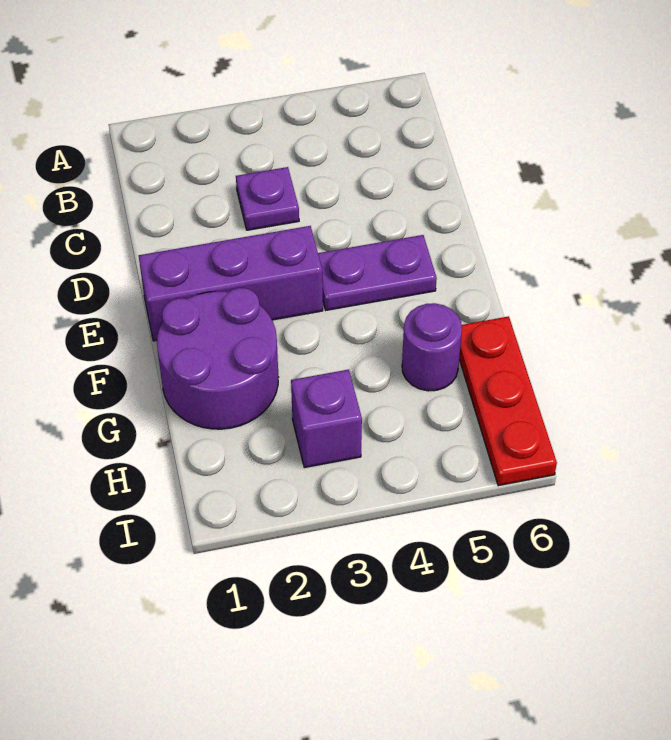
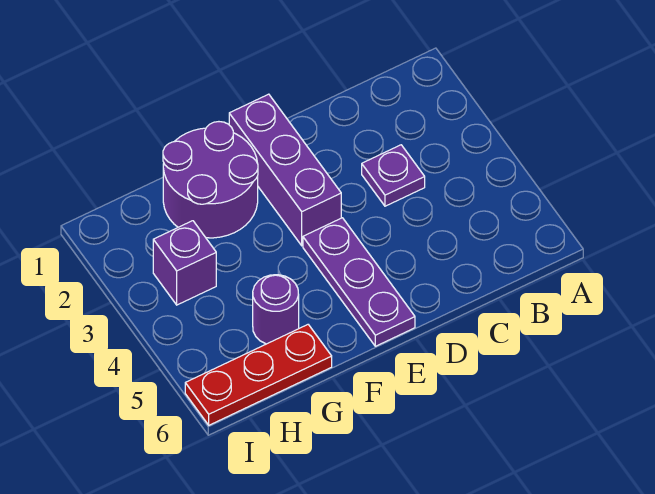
purple plate E4:E5 level 1 -> purple plate E4:E6 level 1

